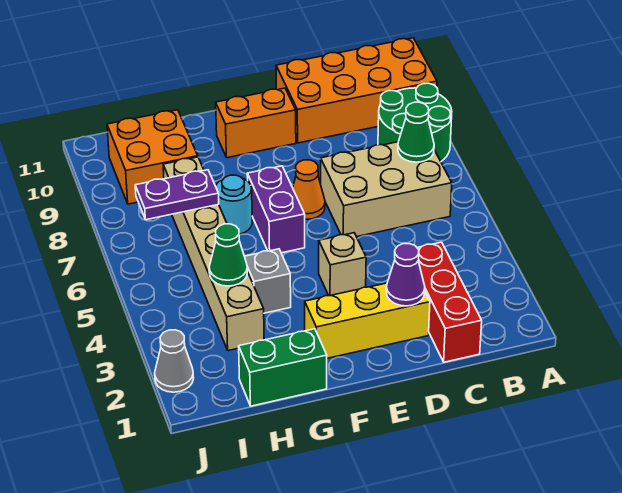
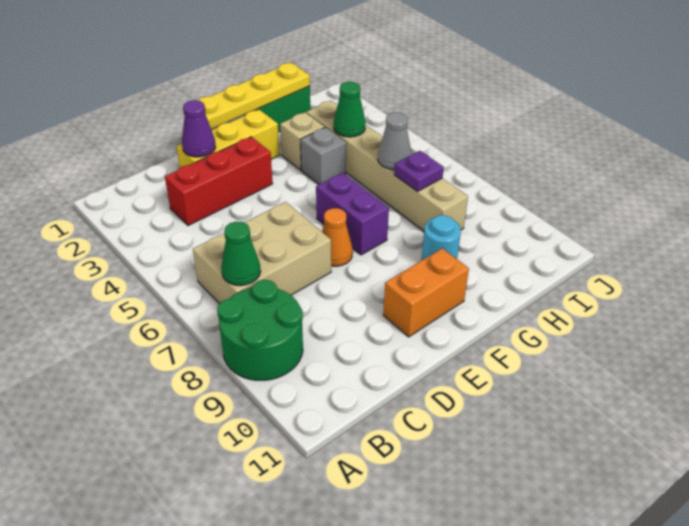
orange brick A10:D11 level 1 -> none
red brick C1:C3 level 1 -> red brick C3:E3 level 1
none -> yellow plate E1:H1 level 2
tan brick E4 level 1 -> tan brick G3 level 1
cyan round brick G7 level 1 -> cyan round brick G9 level 1
purple plate H7:I7 level 2 -> purple plate H7 level 2
orange brick H9:I10 level 1 -> none
grey cone J2 level 1 -> grey cone H6 level 2

